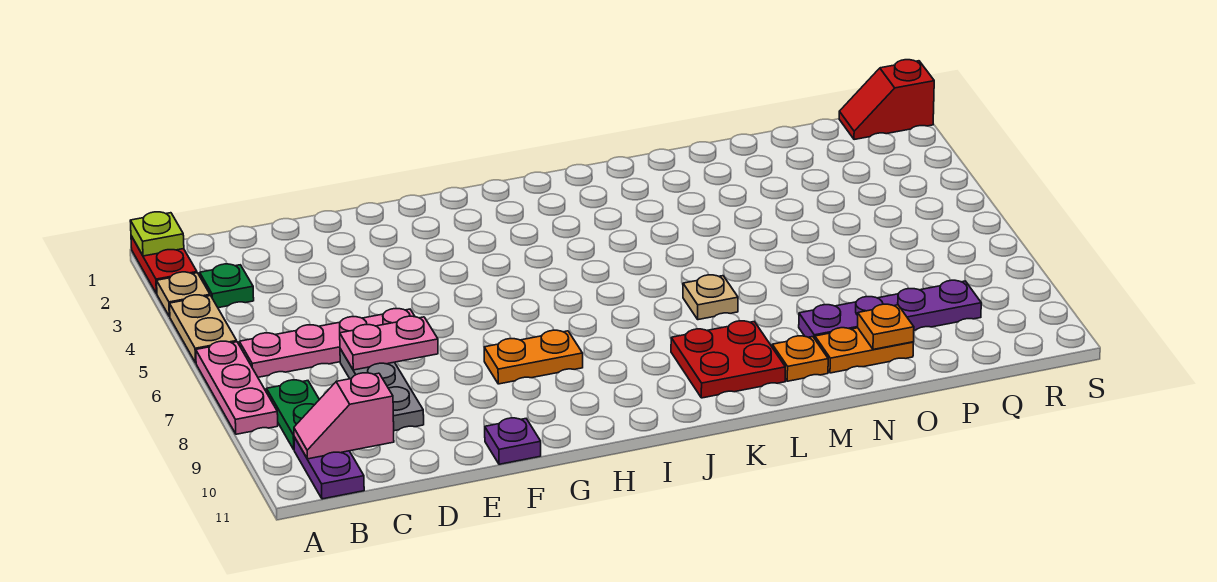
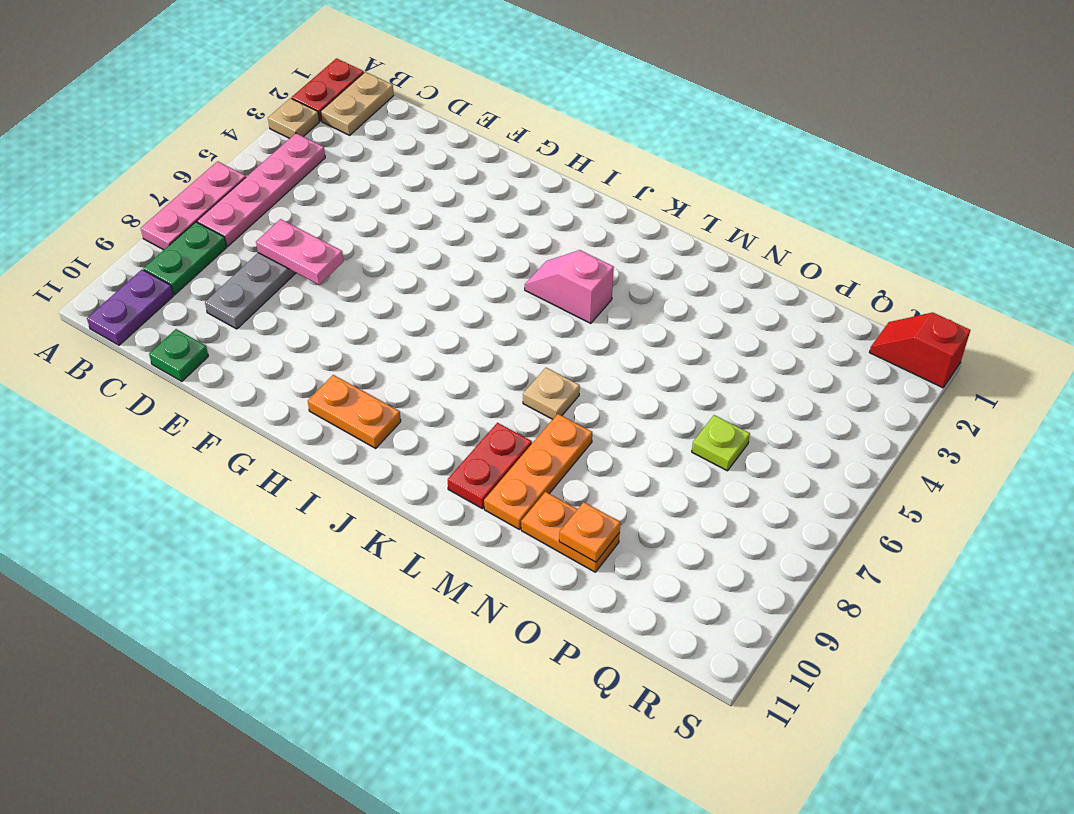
lime plate A1 level 2 -> lime plate P6 level 1
tan plate A4:A5 level 1 -> tan plate B1:B2 level 1
green plate B3 level 1 -> green plate D11 level 1
pink plate B6:E6 level 1 -> pink plate B4:B7 level 1
pink slope B10:C10 level 2 top C -> pink slope J4:K4 level 1 top K
purple plate F11 level 1 -> none
orange plate G8:H8 level 1 -> orange plate H10:I10 level 1
red plate K9:L10 level 1 -> red plate L9:L10 level 1
orange plate M10 level 1 -> orange plate M8:M10 level 1
purple plate N9:Q9 level 1 -> none

